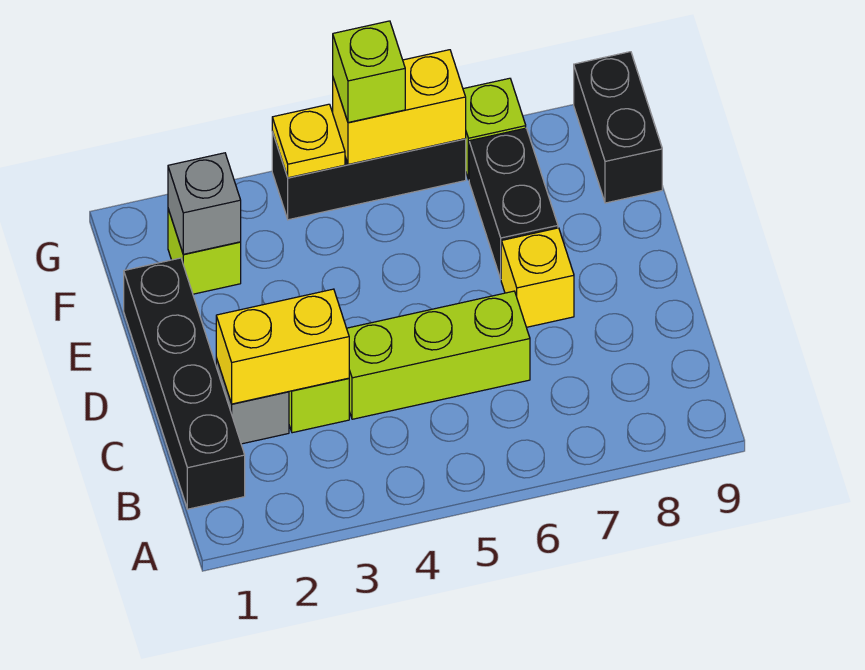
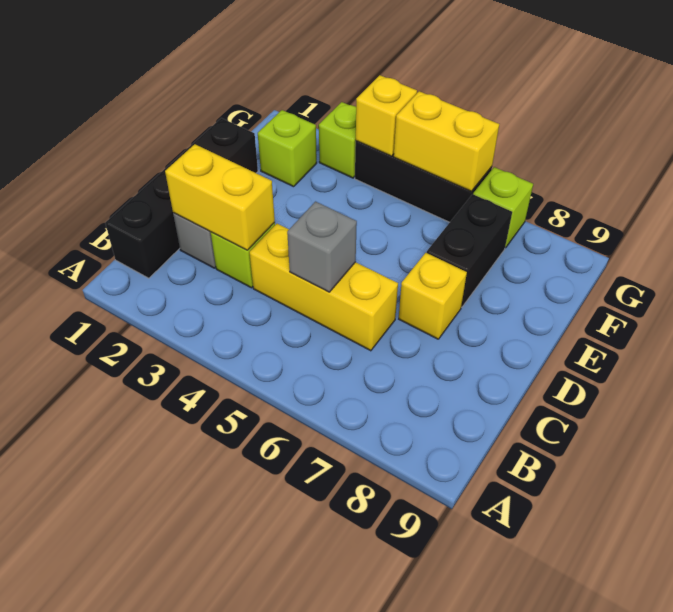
lime brick C4:C6 level 1 -> yellow brick C4:C6 level 1
grey brick F2 level 2 -> grey brick C5 level 2
black brick F9:G9 level 1 -> none
yellow plate G4 level 2 -> yellow brick G4 level 2
lime brick G5 level 3 -> lime brick G3 level 1

